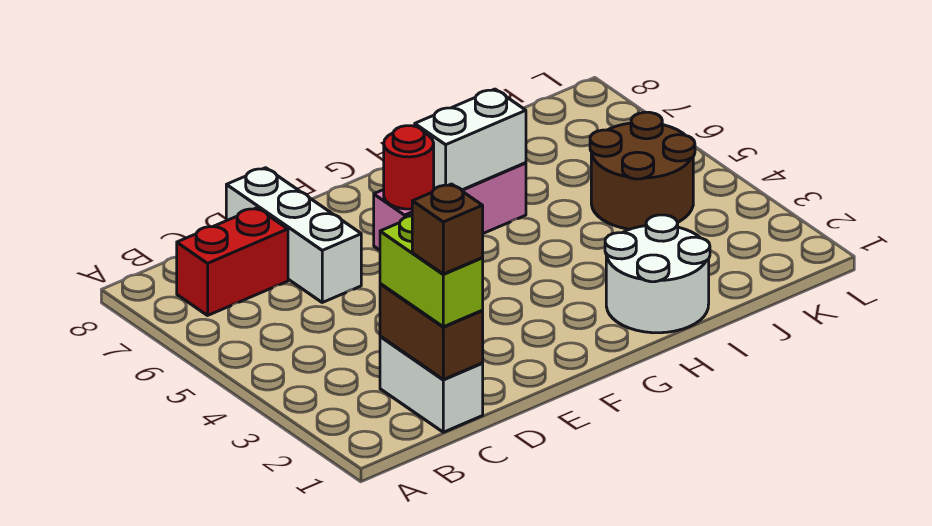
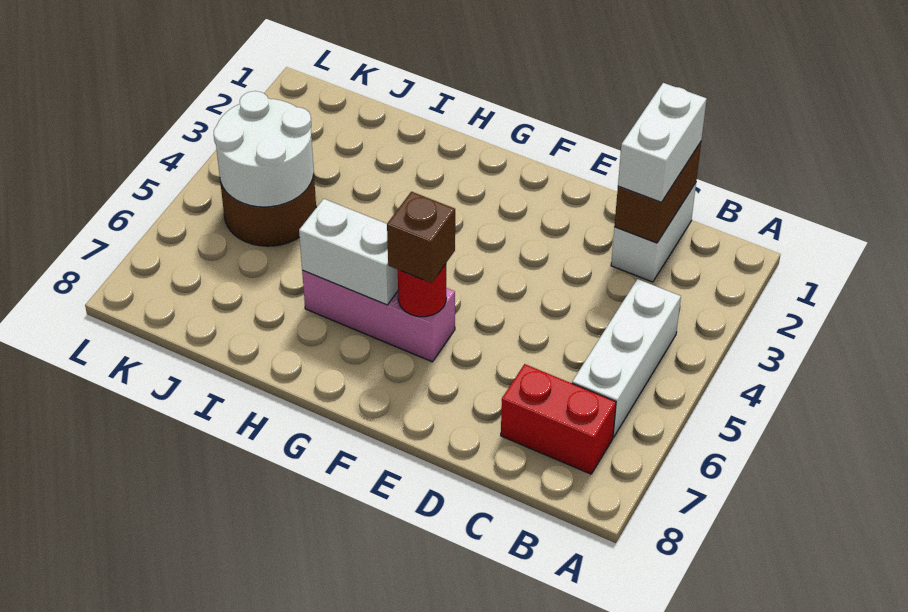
lime brick C1:C2 level 3 -> white brick C1:C2 level 3
brown brick C1 level 4 -> brown brick F6 level 3
white brick D6:D8 level 1 -> white brick B4:B6 level 1
white round brick H1:I2 level 1 -> white round brick J4:K5 level 2

